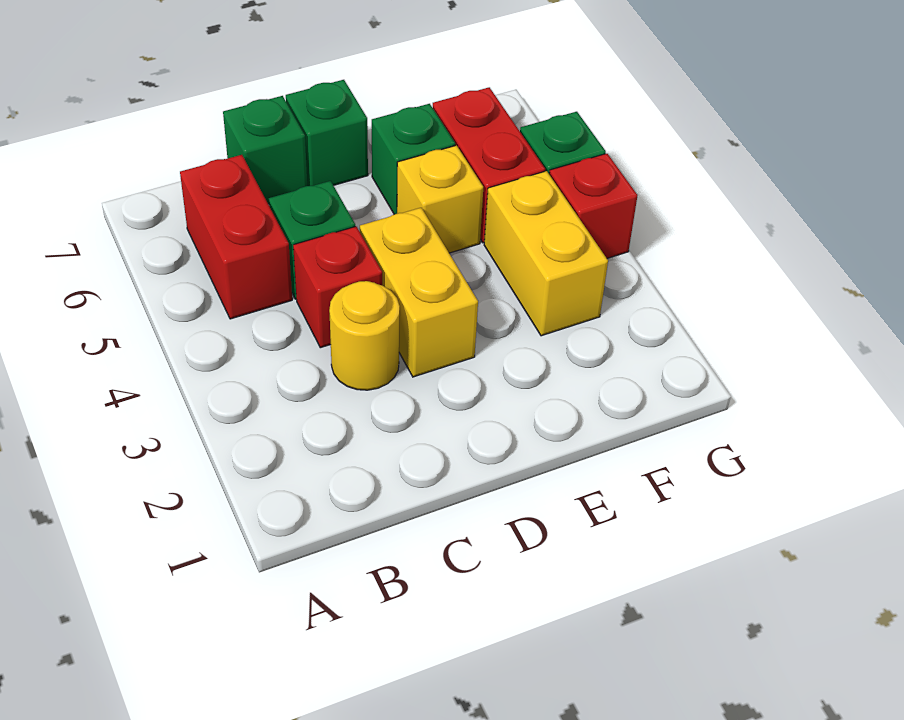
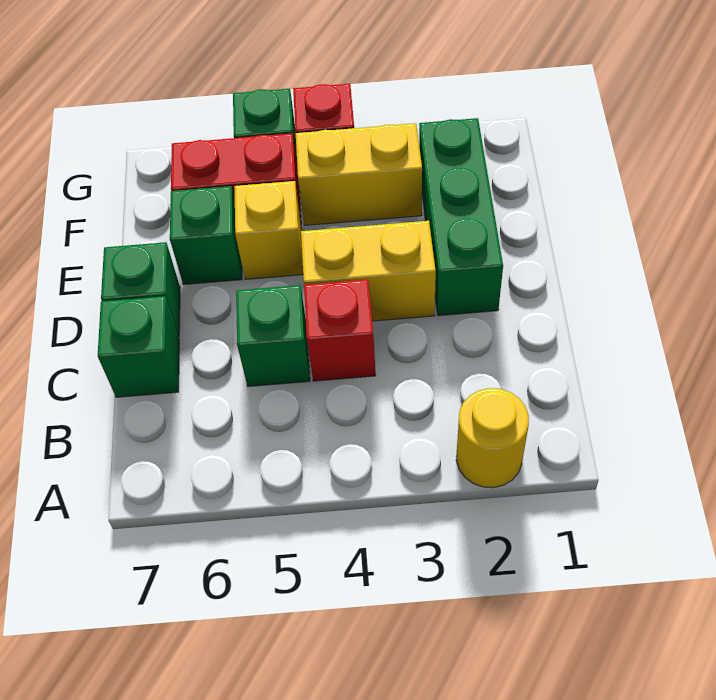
red brick B5:B6 level 1 -> none
yellow round brick C3 level 1 -> yellow round brick A2 level 1
none -> green brick D2:F2 level 1

